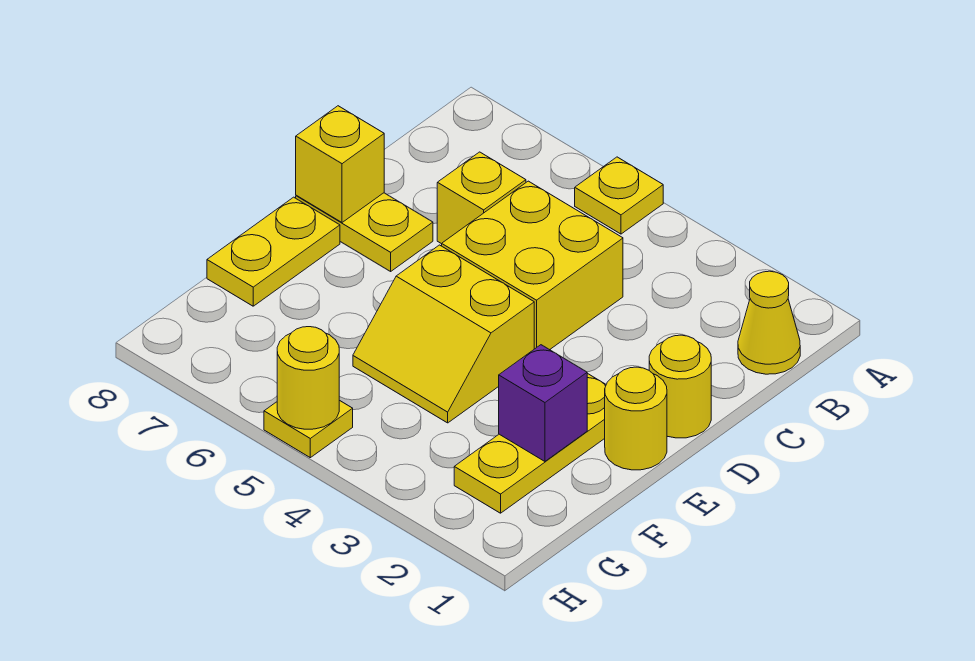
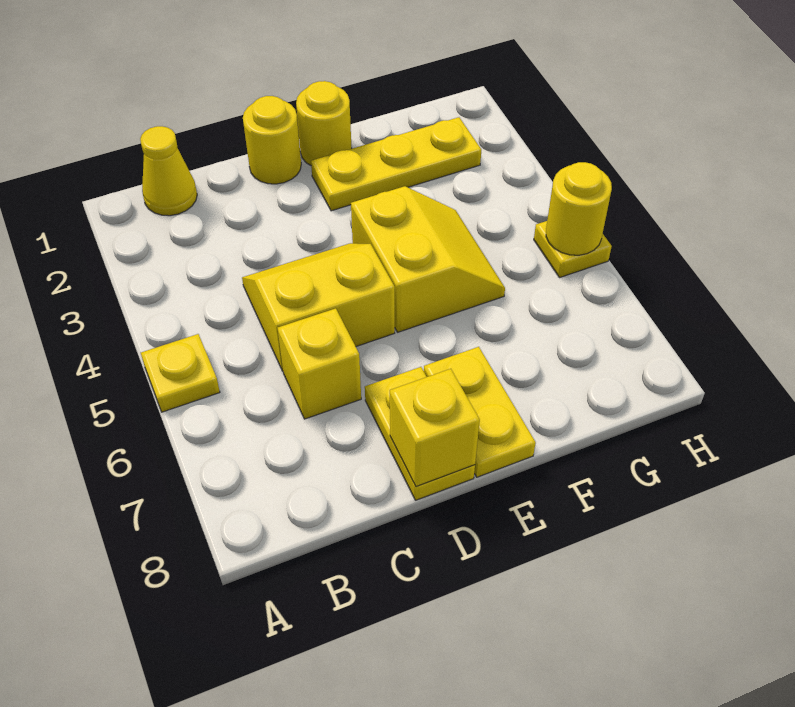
yellow brick C4:D5 level 1 -> yellow slope C4:D5 level 1 top 5
yellow plate E8:F8 level 1 -> yellow plate E7:E8 level 1
purple brick F2 level 2 -> none

